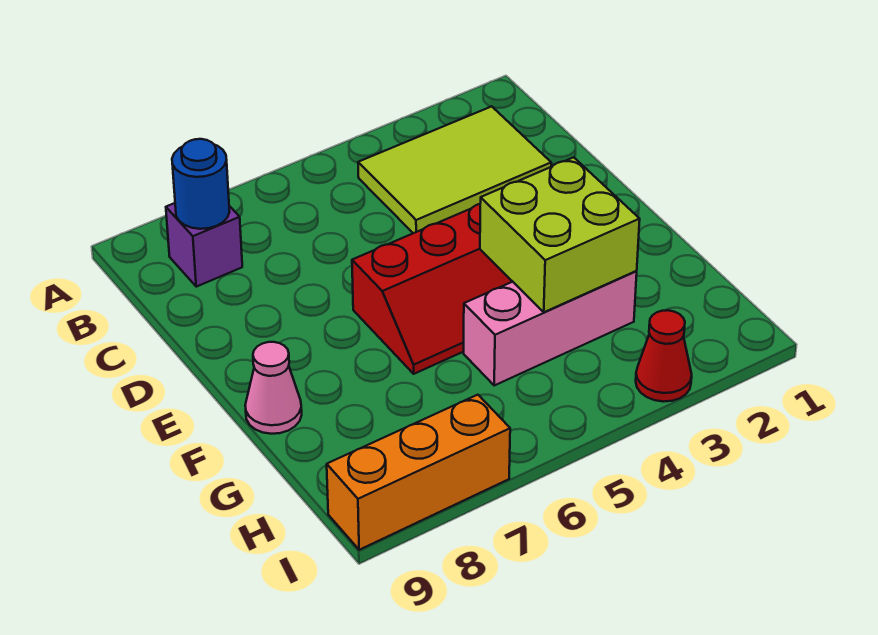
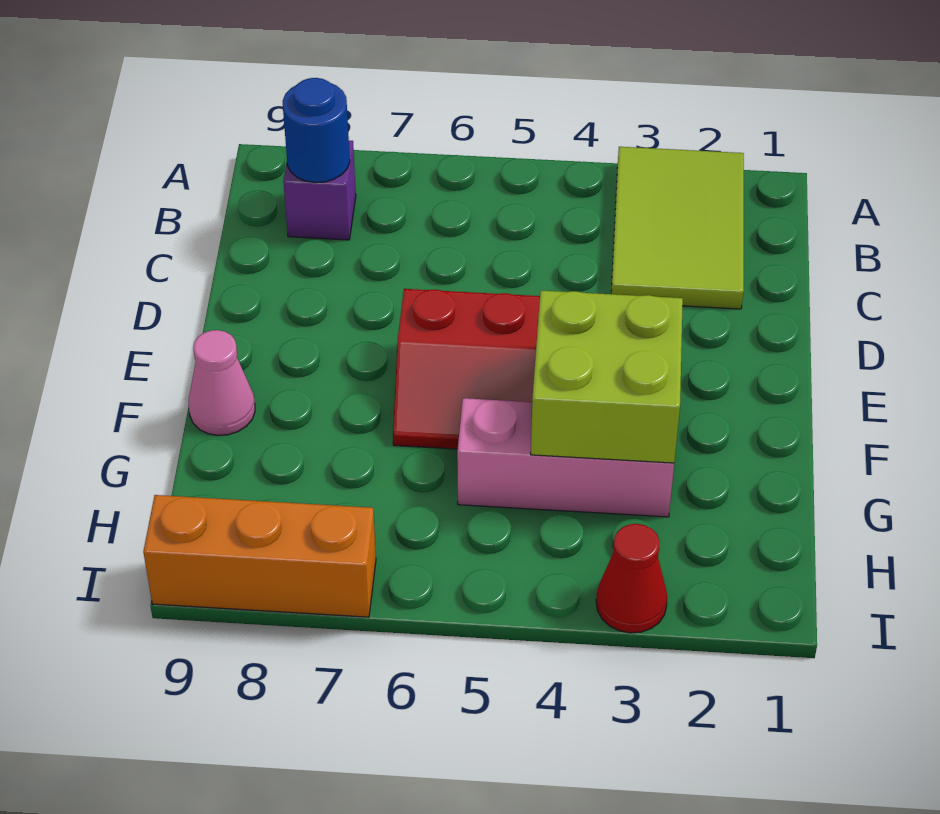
lime tile B2:C4 level 1 -> lime tile A2:C3 level 1

